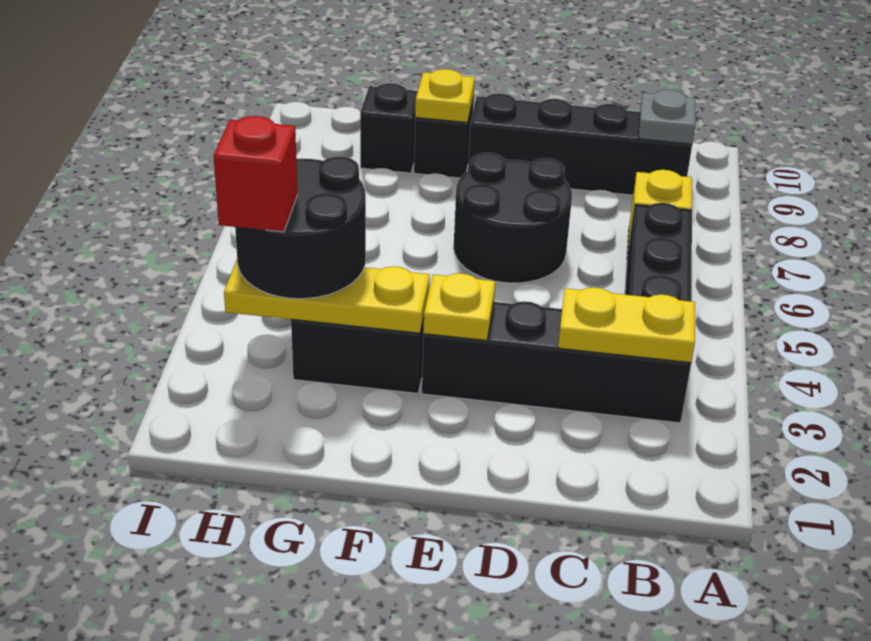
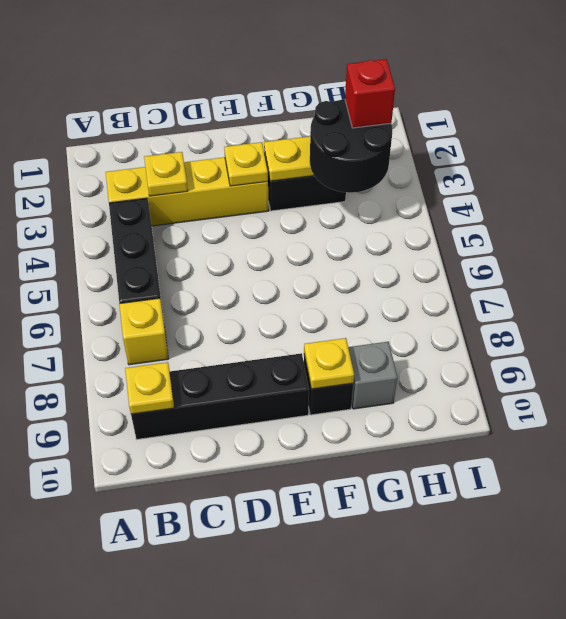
black brick B3:E3 level 1 -> yellow brick B3:E3 level 1
yellow plate B3:C3 level 2 -> yellow plate C3 level 2
grey plate B9 level 2 -> yellow plate B9 level 2
black round brick D6:E7 level 1 -> none
black brick G9 level 1 -> grey brick G9 level 1

